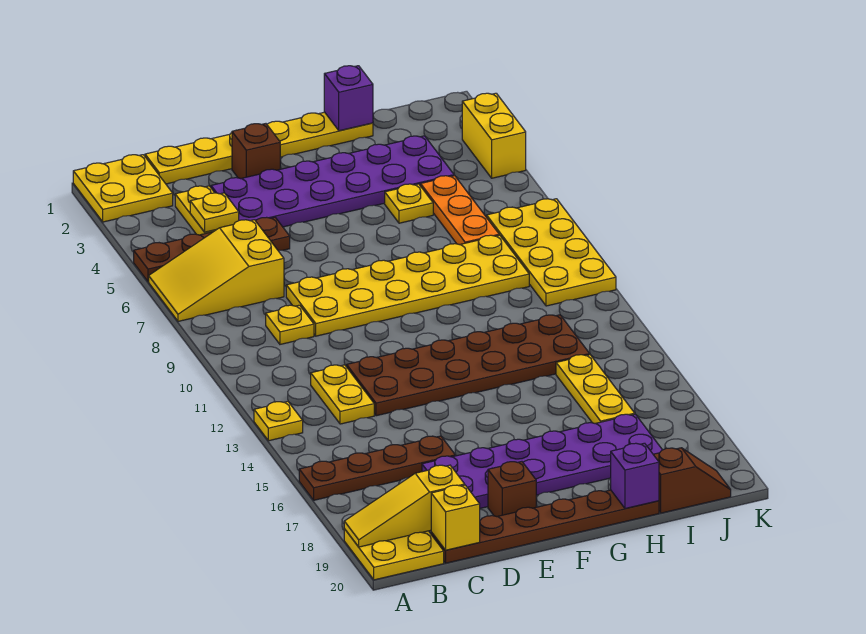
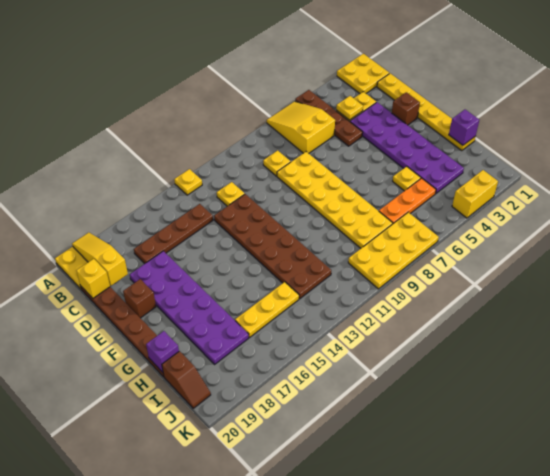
brown plate A16:D16 level 1 -> brown plate C14:C17 level 1
yellow plate C12:C13 level 1 -> yellow plate C12 level 1

